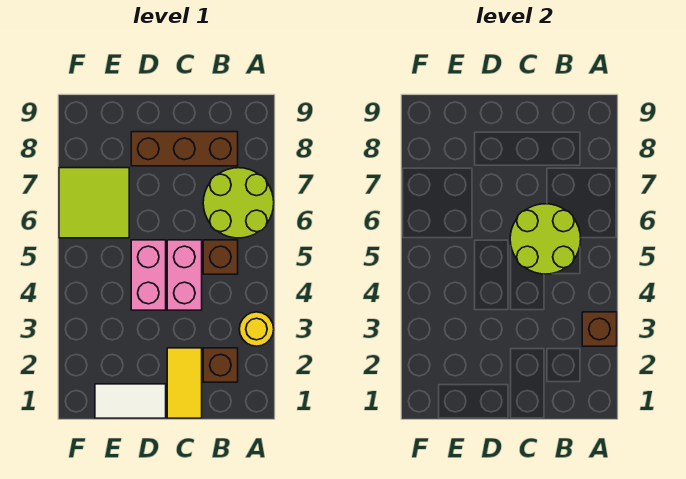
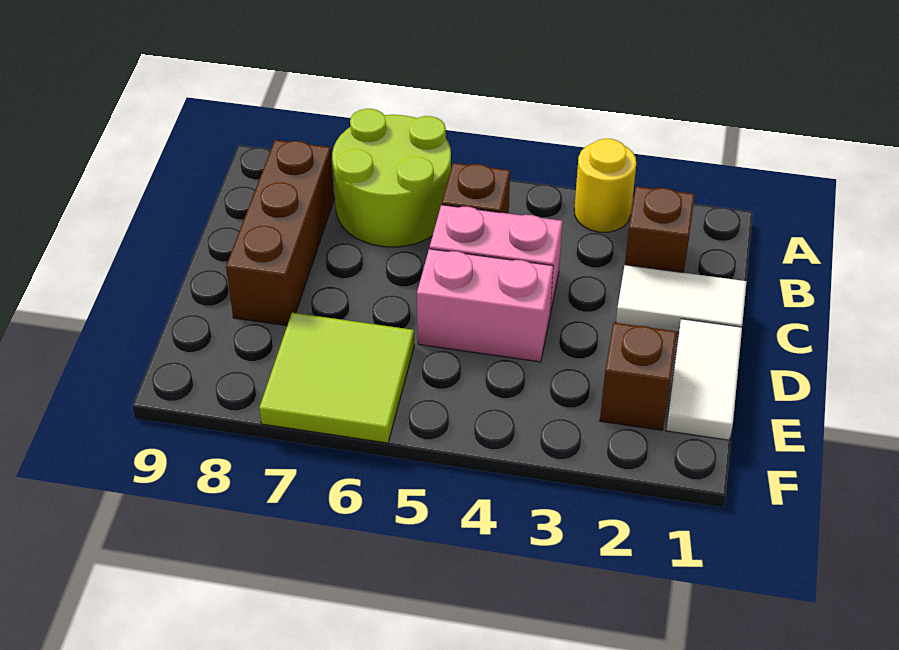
brown brick A3 level 2 -> brown brick E2 level 1
lime round brick B5:C6 level 2 -> none
yellow tile C1:C2 level 1 -> white tile C1:C2 level 1

